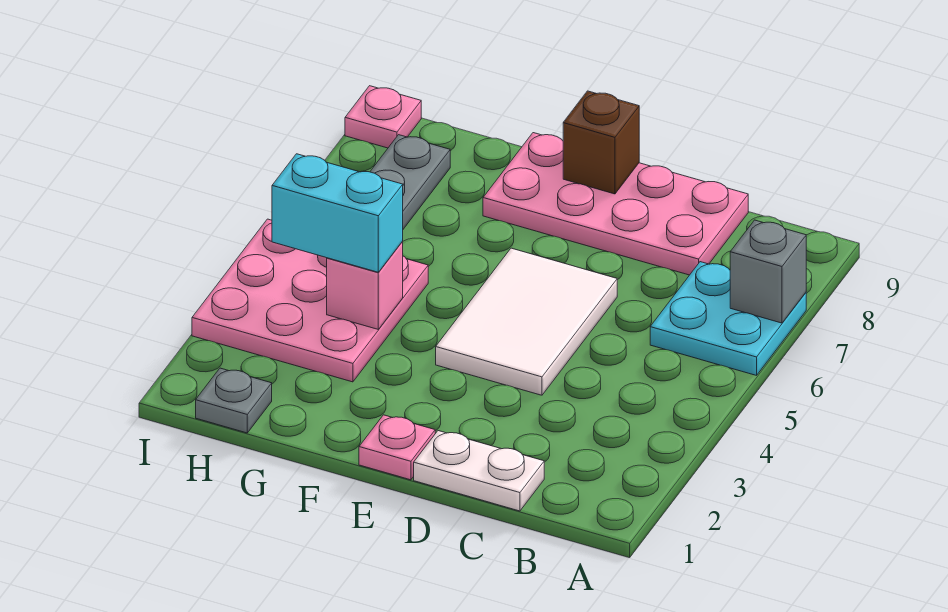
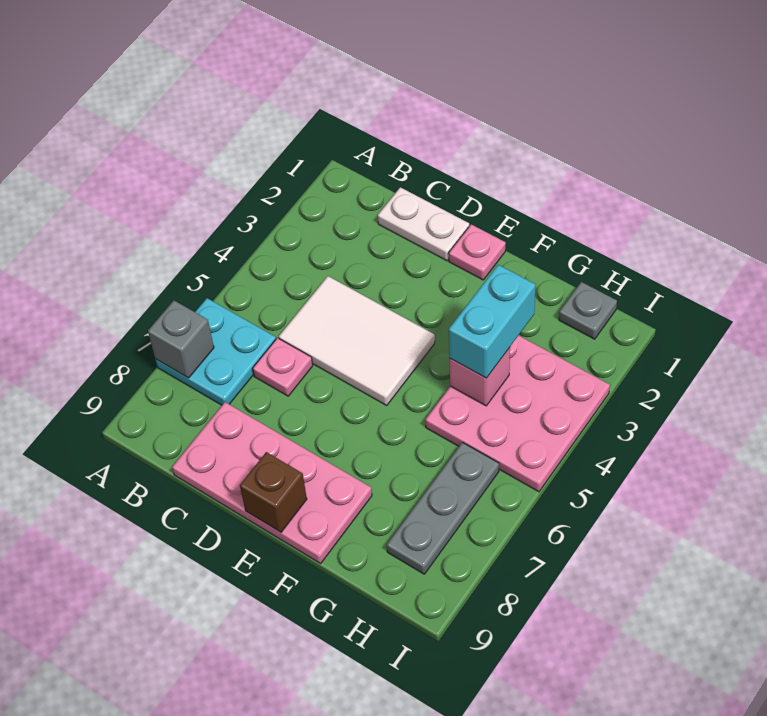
white tile D4:E6 level 1 -> white tile C4:E5 level 1
cyan brick G4:H4 level 3 -> cyan brick G3:G4 level 3
pink plate I9 level 1 -> pink plate C6 level 1

